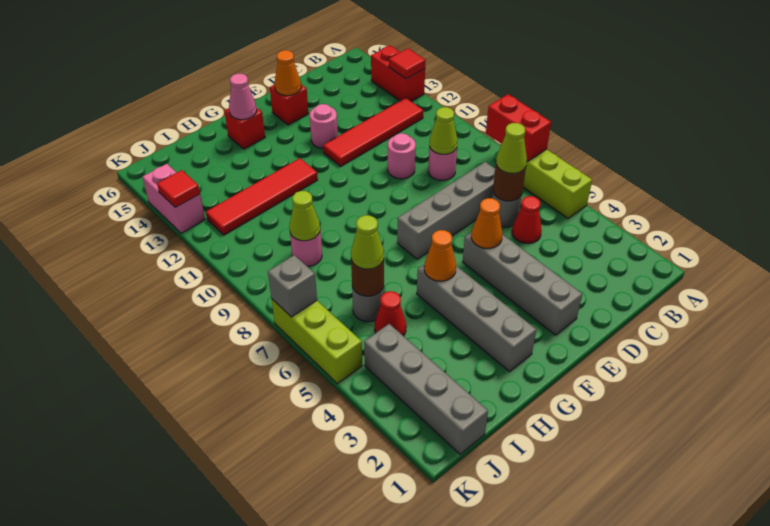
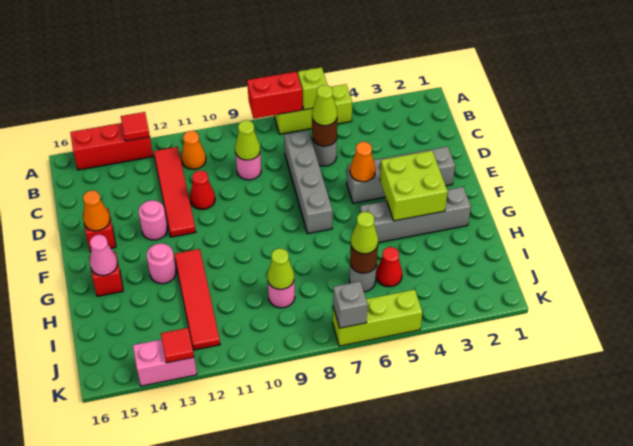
none -> lime brick A6 level 2
red brick A13:A14 level 1 -> red brick A13:A15 level 1
red cone C5 level 1 -> red cone D11 level 1
pink round brick D10 level 1 -> pink round brick G13 level 1
none -> lime brick F3:G4 level 2
orange cone G5 level 2 -> orange cone B11 level 1
grey brick J1:J4 level 1 -> none

